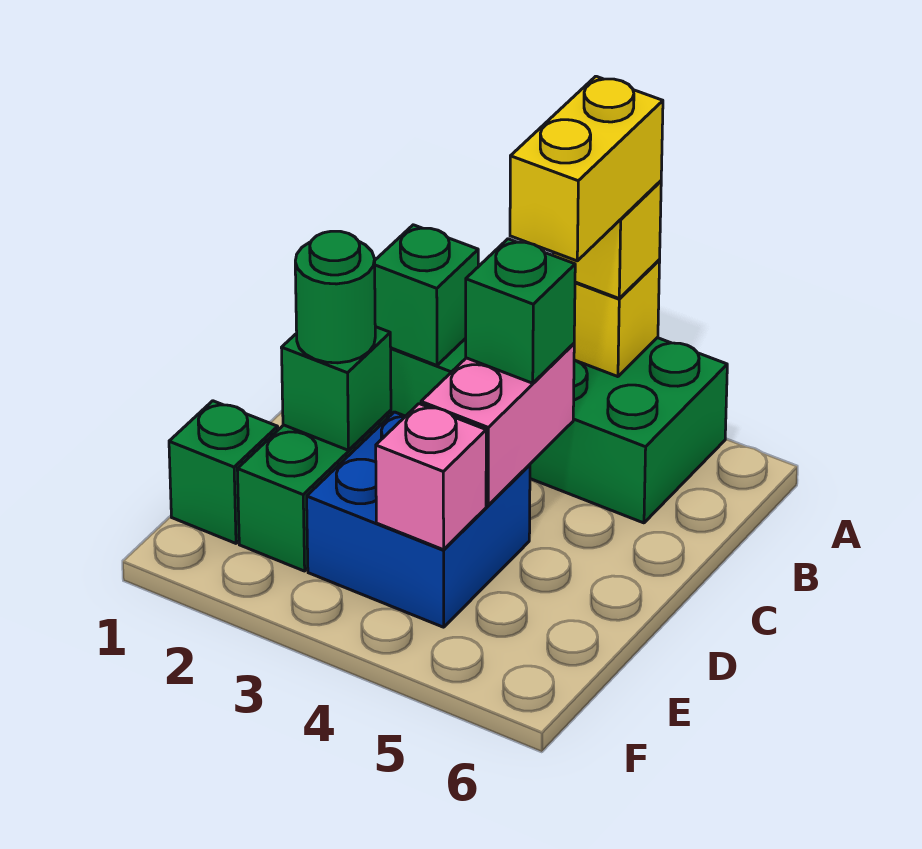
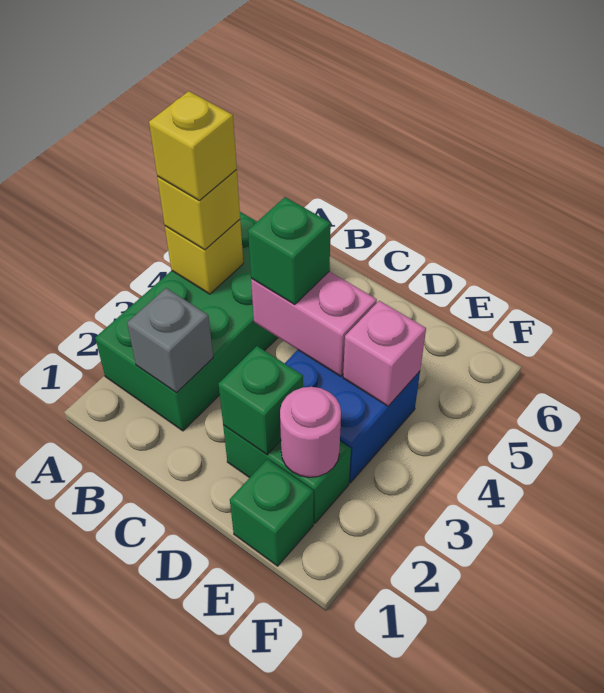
yellow brick A4:B4 level 4 -> yellow brick A4 level 4
green brick B2 level 2 -> grey brick B2 level 2
green round brick D2 level 3 -> none
none -> pink round brick E2 level 2

